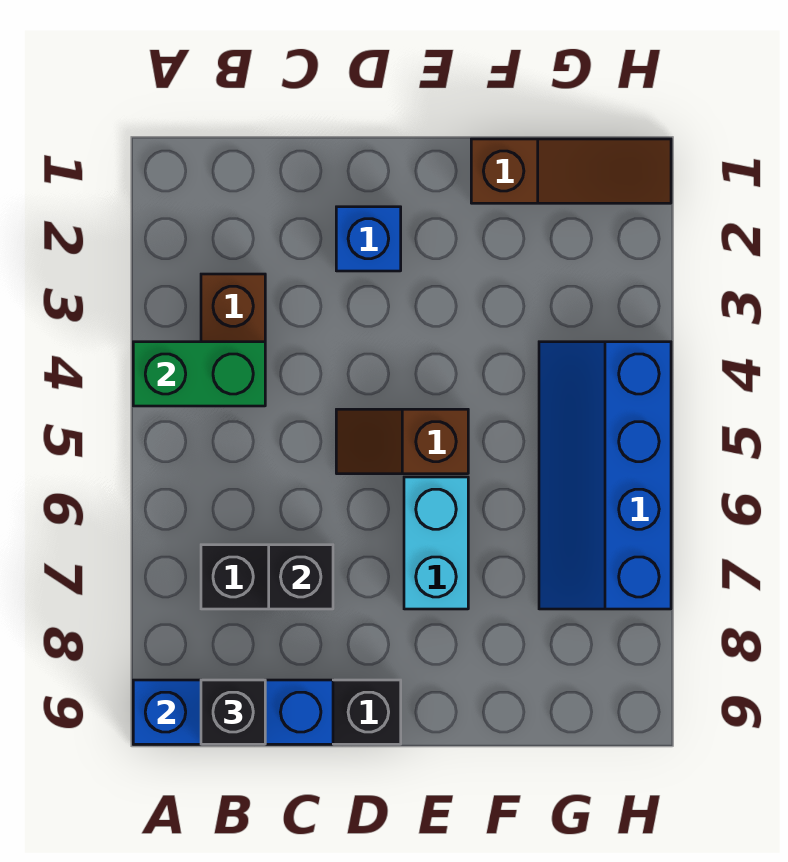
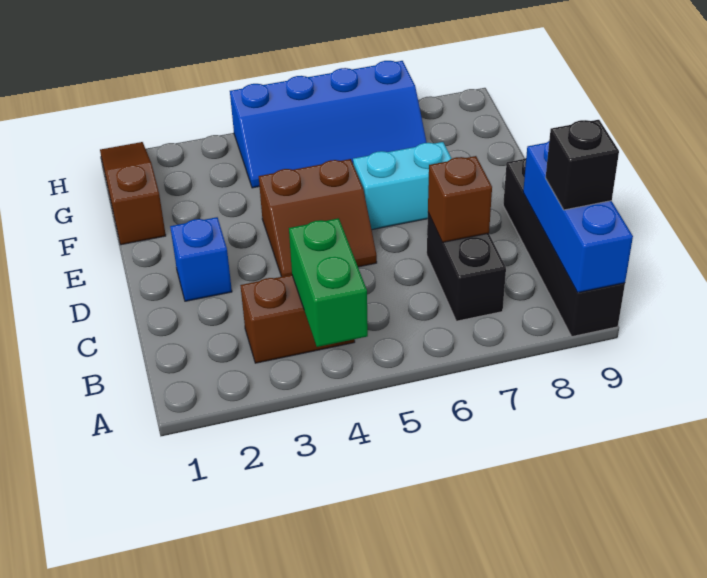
black brick C7 level 2 -> brown brick C7 level 2
brown slope D5:E5 level 1 top E -> brown slope D4:E5 level 1 top E

